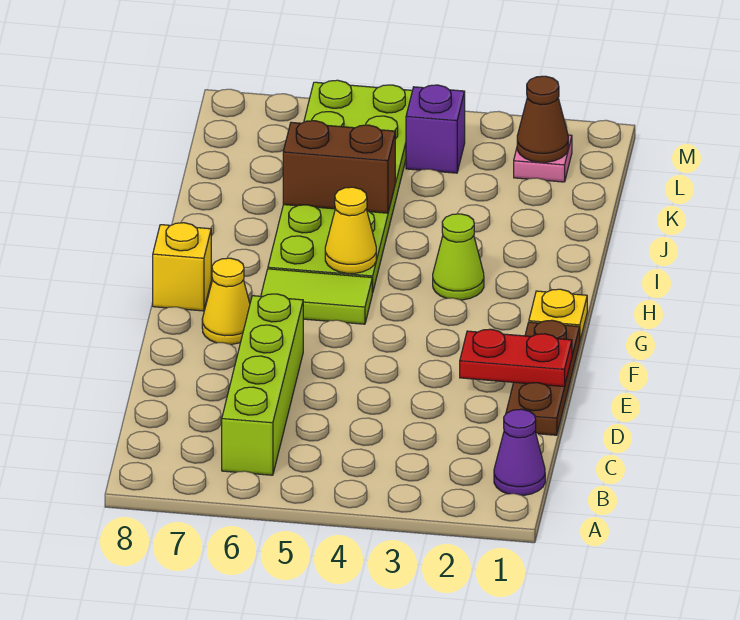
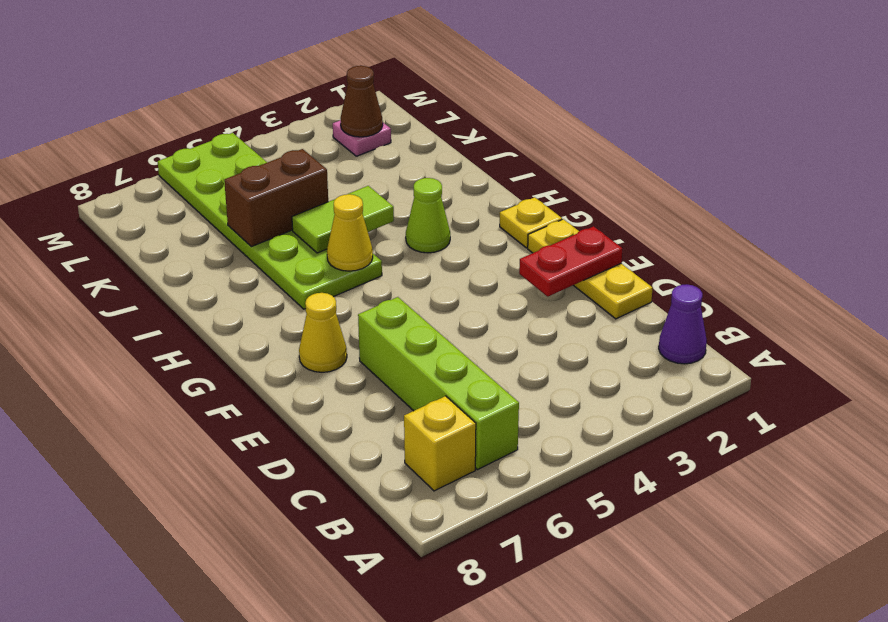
brown plate D1:F1 level 1 -> yellow plate D1:F1 level 1
lime tile G5:G6 level 1 -> lime tile I4:I5 level 2
yellow brick G8 level 1 -> yellow brick B7 level 1
purple brick L4 level 1 -> none

